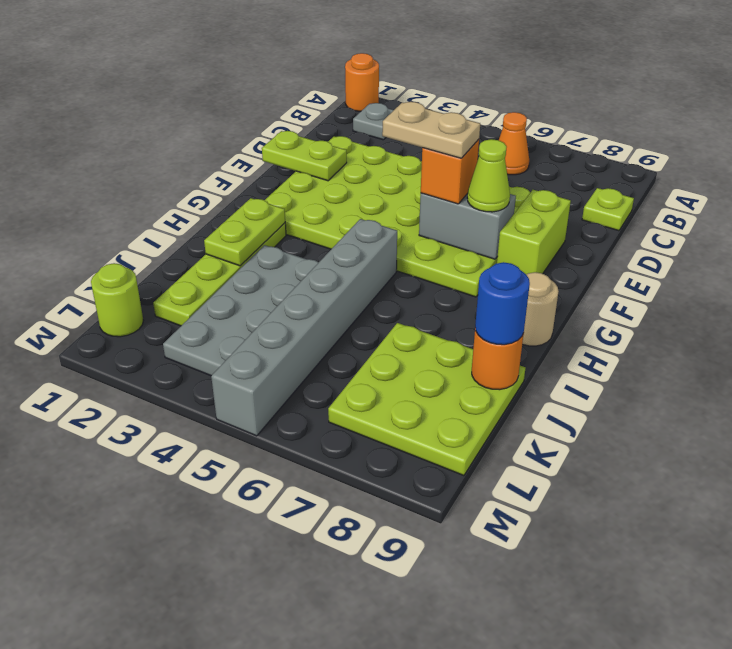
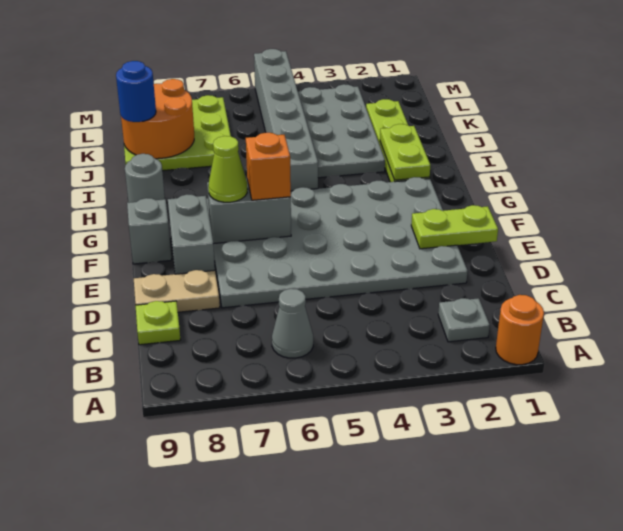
orange cone B6 level 1 -> grey cone B6 level 1
lime plate D2:G7 level 1 -> grey plate D2:G7 level 1
lime brick E8:F8 level 1 -> grey brick E8:F8 level 1
tan plate F5:F6 level 4 -> tan plate D8:D9 level 1
none -> grey brick F9 level 1
tan round brick H9 level 1 -> grey round brick H9 level 1
orange round brick J9 level 2 -> orange round brick J8:K9 level 2
lime round brick L1 level 1 -> none

